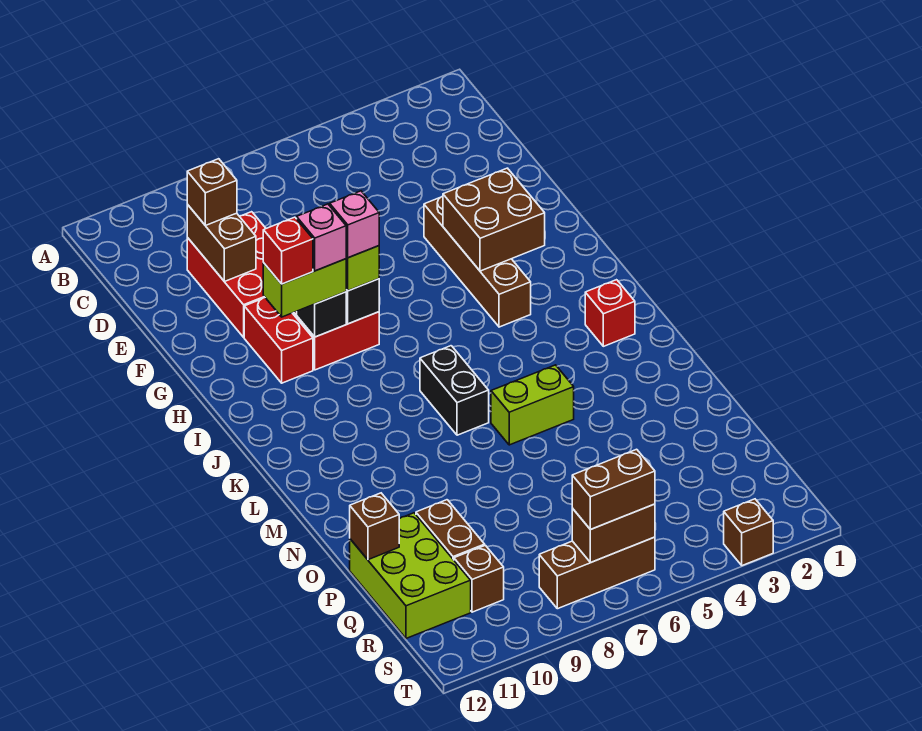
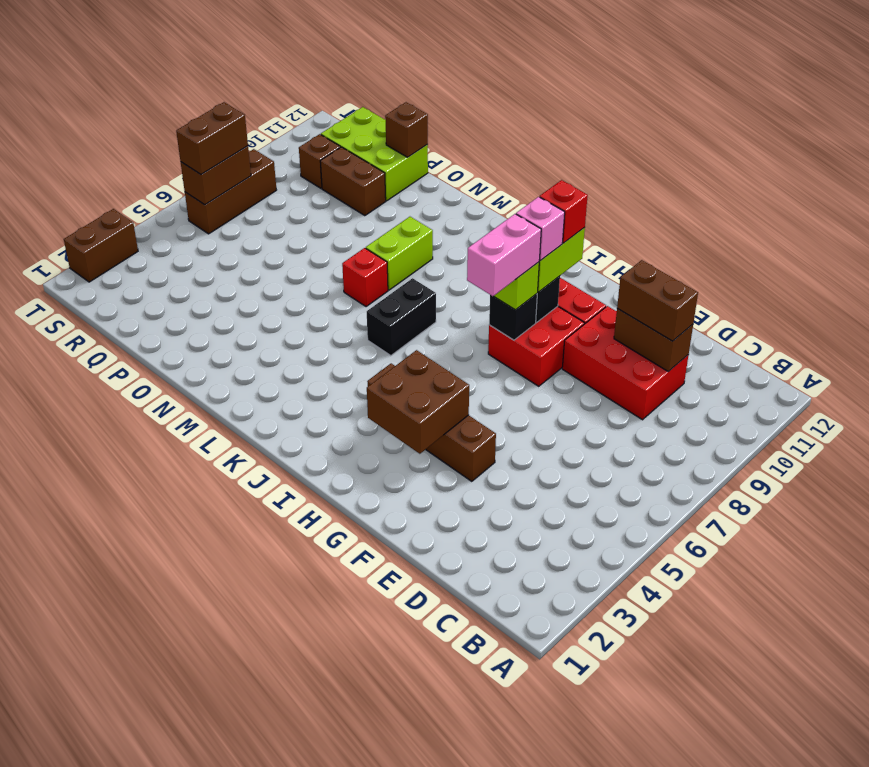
brown brick D10 level 3 -> brown brick D10:E10 level 3
pink brick H8 level 4 -> pink brick H7:H8 level 4
red brick K2 level 1 -> red brick M7 level 1
black brick K7:L7 level 1 -> black brick K6:K7 level 1
lime brick M5:M6 level 1 -> lime brick M8:M9 level 1
brown brick T3 level 1 -> brown brick T2:T3 level 1

